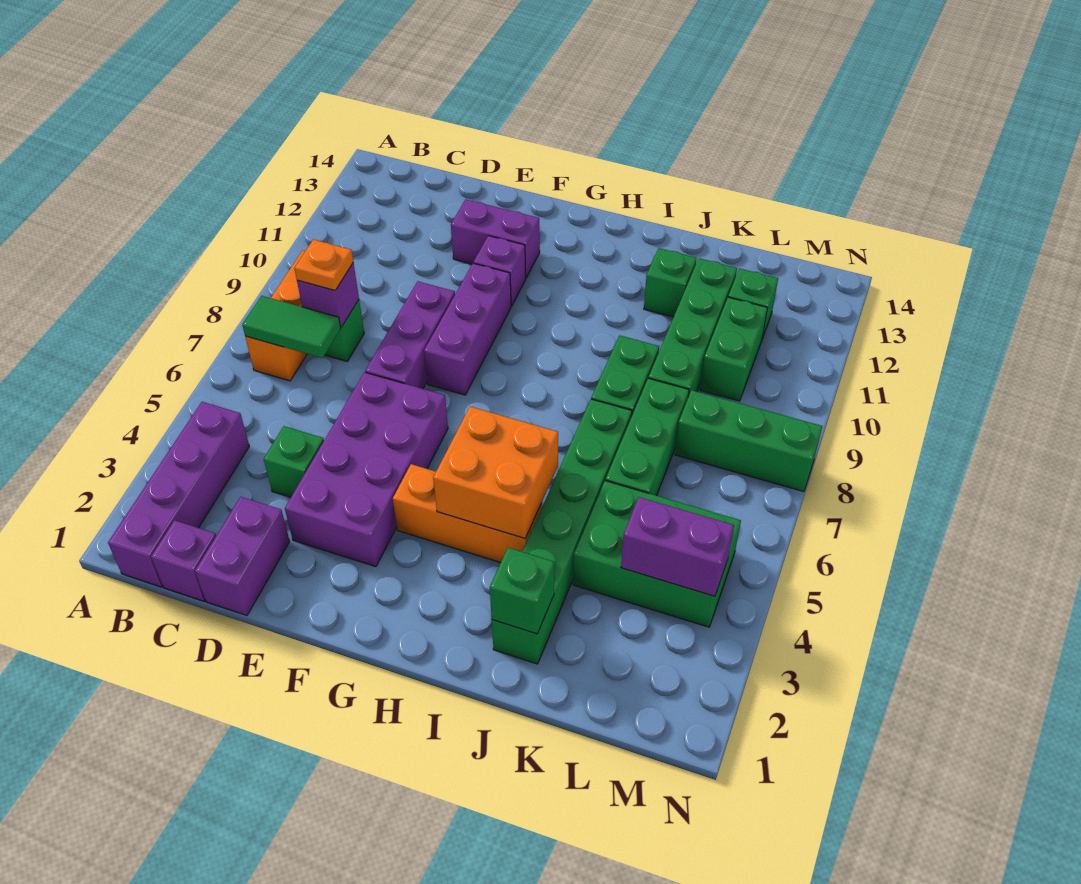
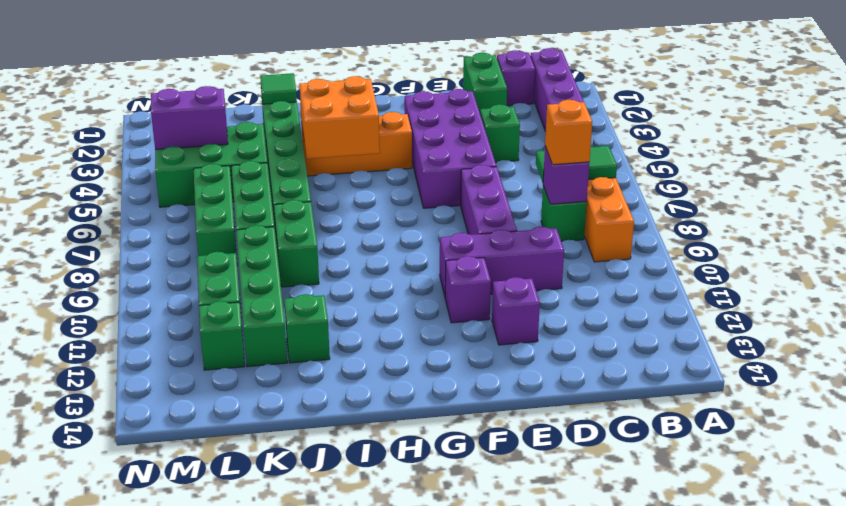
orange plate C8 level 3 -> orange brick C8 level 3
purple brick D1:D2 level 1 -> green brick D1:D2 level 1
purple brick E12:F12 level 1 -> purple brick E12 level 1
purple brick F8:F10 level 1 -> purple brick D10:F10 level 1
green brick J2 level 2 -> green tile J2 level 2
green brick L8:N8 level 1 -> green brick L6:L8 level 1

